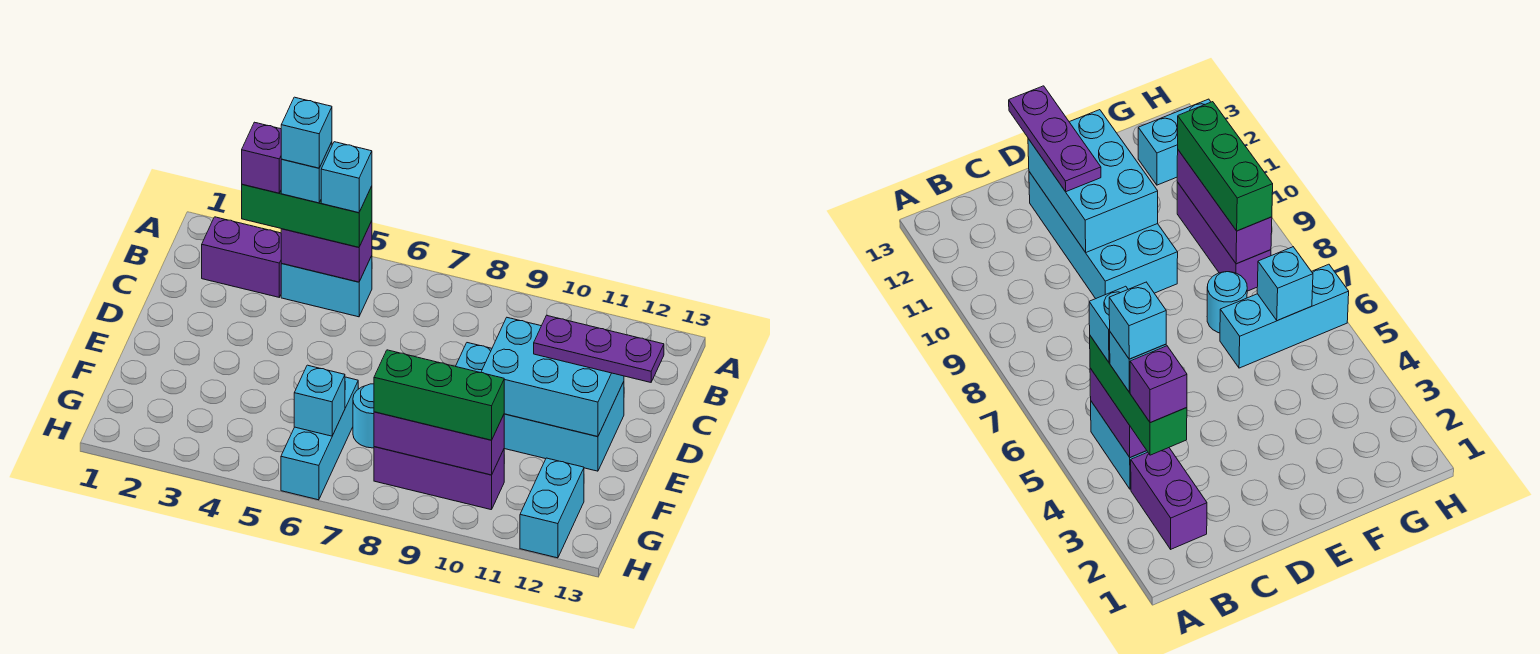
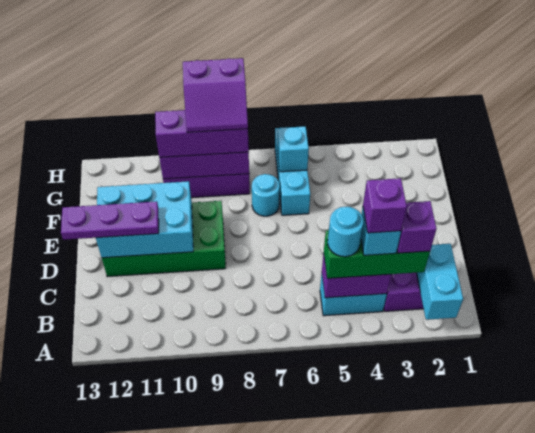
cyan brick B4 level 5 -> purple brick B4 level 5
cyan brick B5 level 4 -> cyan round brick B5 level 4
cyan brick D9:E12 level 1 -> green brick D9:E12 level 1
green brick G8:G10 level 3 -> purple brick G8:G10 level 3
none -> purple slope G8:H9 level 4 top H
cyan brick G12:H12 level 1 -> cyan brick A2:B2 level 2

